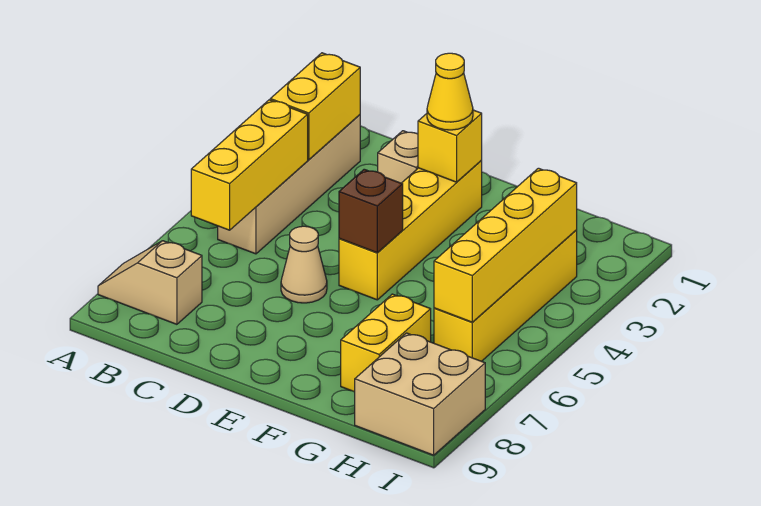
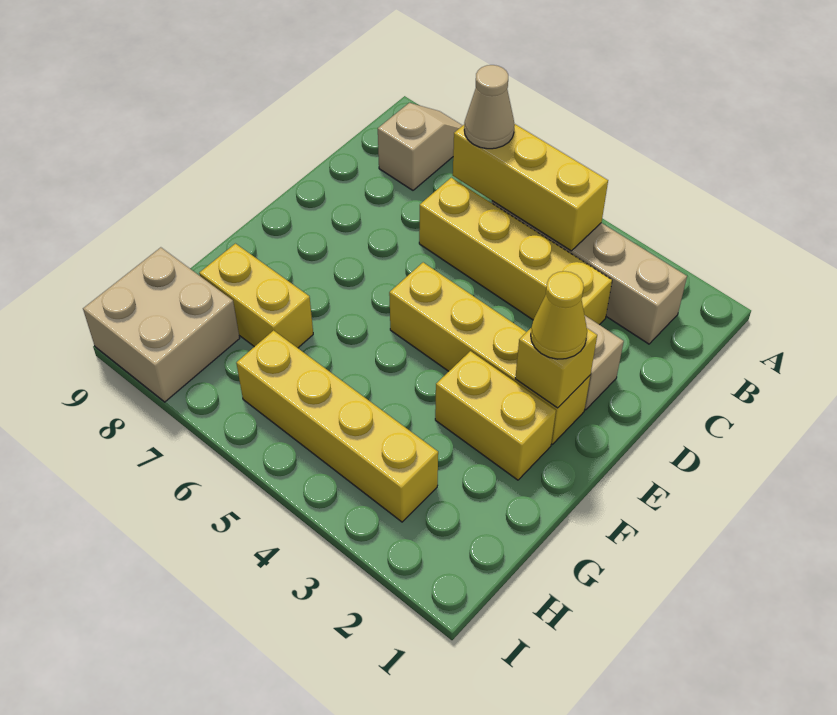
yellow brick B2:B3 level 2 -> yellow brick F2:F3 level 1
tan cone D6 level 1 -> tan cone B6 level 3
brown brick E5 level 2 -> none
yellow brick H3:H6 level 2 -> yellow brick C3:C6 level 1

